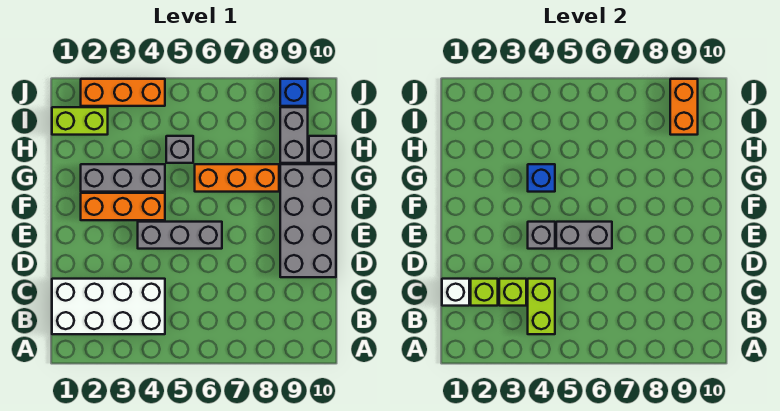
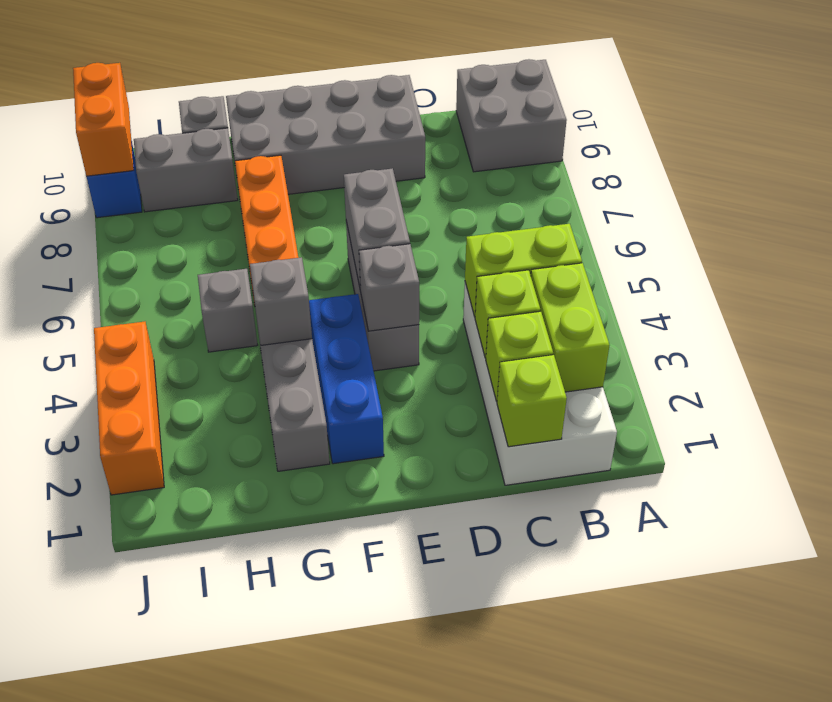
none -> grey brick A9:B10 level 1
white brick C1 level 2 -> lime brick C1 level 2
orange brick F2:F4 level 1 -> blue brick F2:F4 level 1
blue brick G4 level 2 -> grey brick G4 level 2
lime brick I1:I2 level 1 -> lime brick B2:B3 level 2
orange brick I9:J9 level 2 -> orange brick J9:J10 level 2

